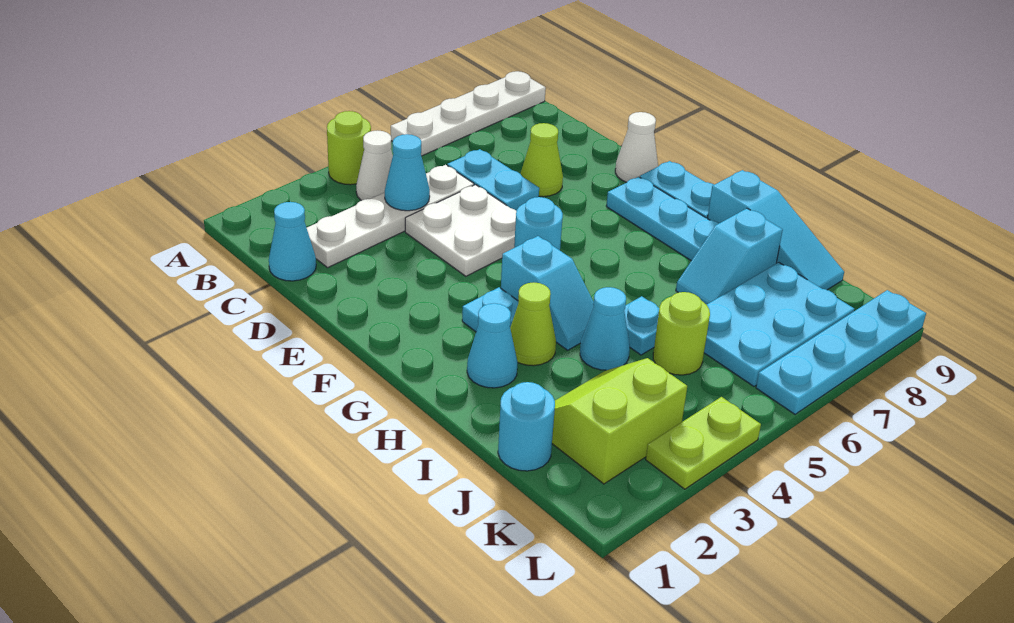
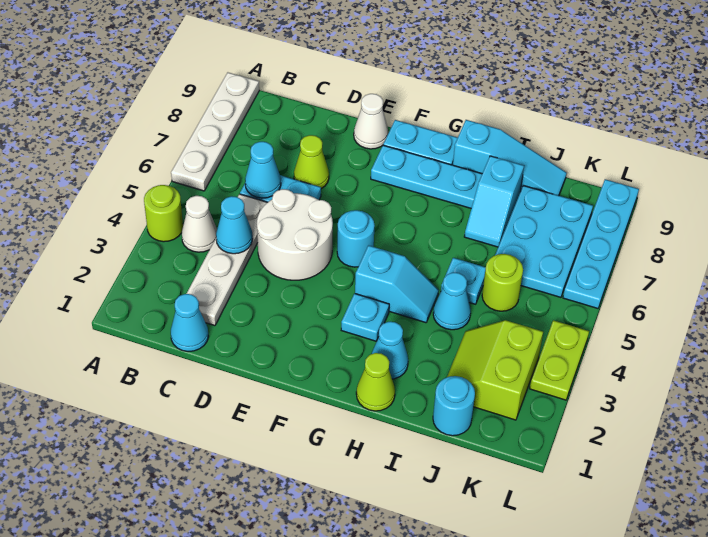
none -> cyan cone C6 level 2
white plate D4:E5 level 1 -> white round brick D4:E5 level 1
lime cone H3 level 1 -> lime cone H1 level 1

